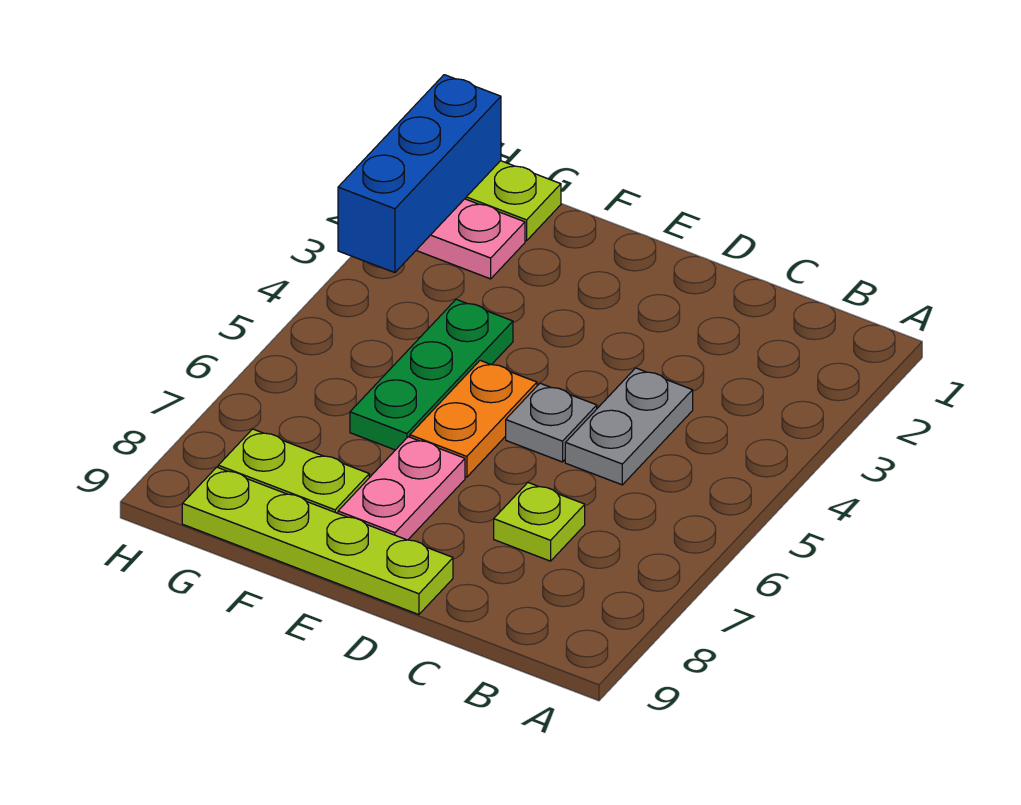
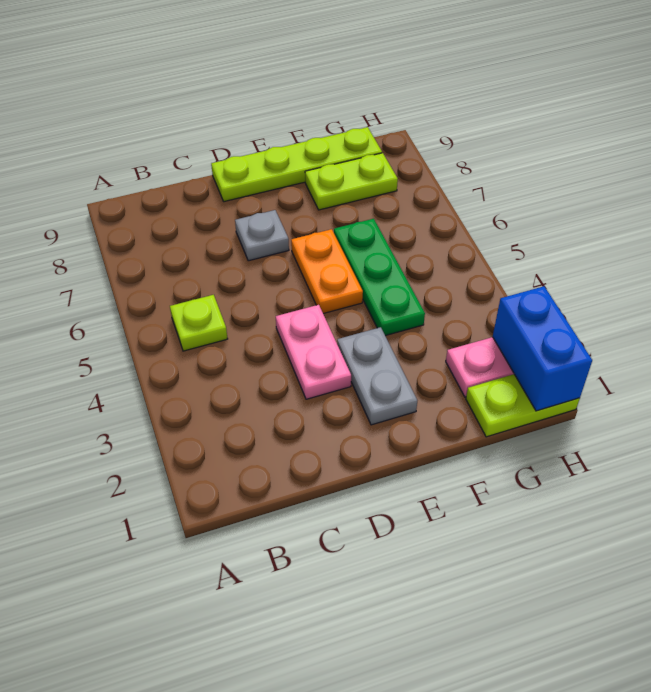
grey plate C4:C5 level 1 -> grey plate E2:E3 level 1
lime plate C7 level 1 -> lime plate B5 level 1
grey plate D5 level 1 -> grey plate D7 level 1
pink plate E7:E8 level 1 -> pink plate D3:D4 level 1
blue brick H1:H3 level 2 -> blue brick H1:H2 level 2

